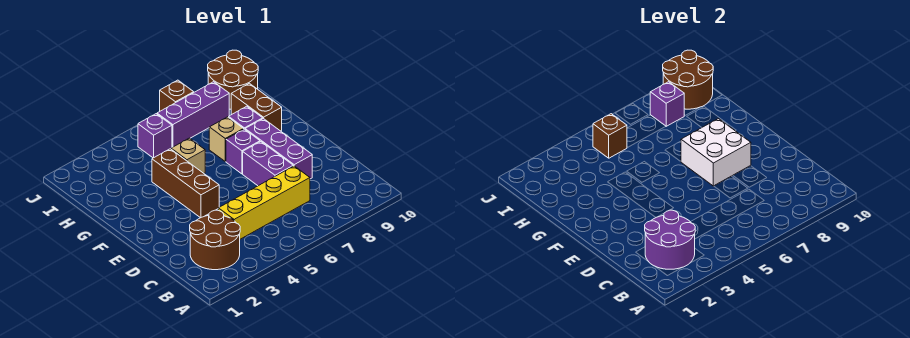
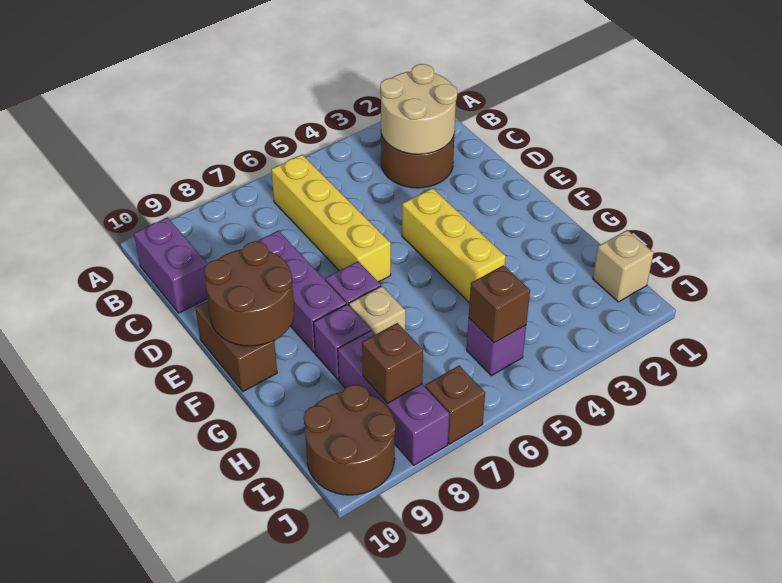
purple round brick B2:C3 level 2 -> tan round brick B2:C3 level 2
yellow brick C4:C7 level 1 -> yellow brick B6:E6 level 1
purple brick D7:E7 level 1 -> purple brick B10:C10 level 1
brown brick E4:G4 level 1 -> yellow brick E4:G4 level 1
white brick E7:F8 level 2 -> none
tan brick G5 level 1 -> tan brick I1 level 1
brown brick G9:H9 level 1 -> brown brick E10:F10 level 1
purple brick I6:I8 level 1 -> purple brick H8:J8 level 1
purple brick I8 level 2 -> brown brick I8 level 2
brown round brick I9:J10 level 2 -> brown round brick E9:F10 level 2

